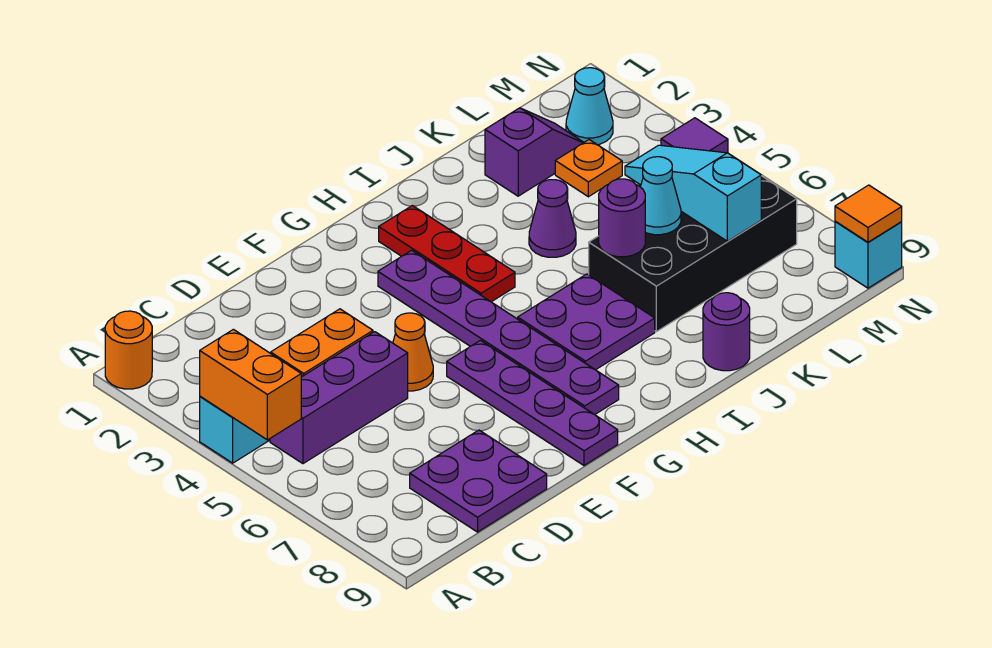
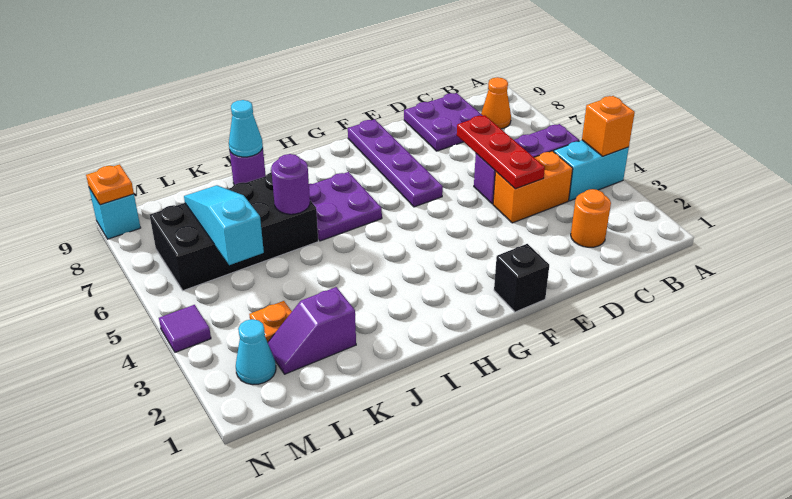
orange round brick A1 level 1 -> orange round brick C2 level 1
orange brick A4:A5 level 2 -> orange brick A4 level 2
orange cone E5 level 1 -> orange cone B8 level 1
none -> black brick F1 level 1
purple plate G3:G8 level 1 -> none
red plate H2:H4 level 1 -> red plate D4:D6 level 2
purple cone J4 level 1 -> none
cyan cone K6 level 2 -> cyan cone J9 level 2
cyan slope L5:L7 level 2 top 7 -> cyan slope L5:L7 level 2 top 5
orange tile N9 level 2 -> orange plate N9 level 2

